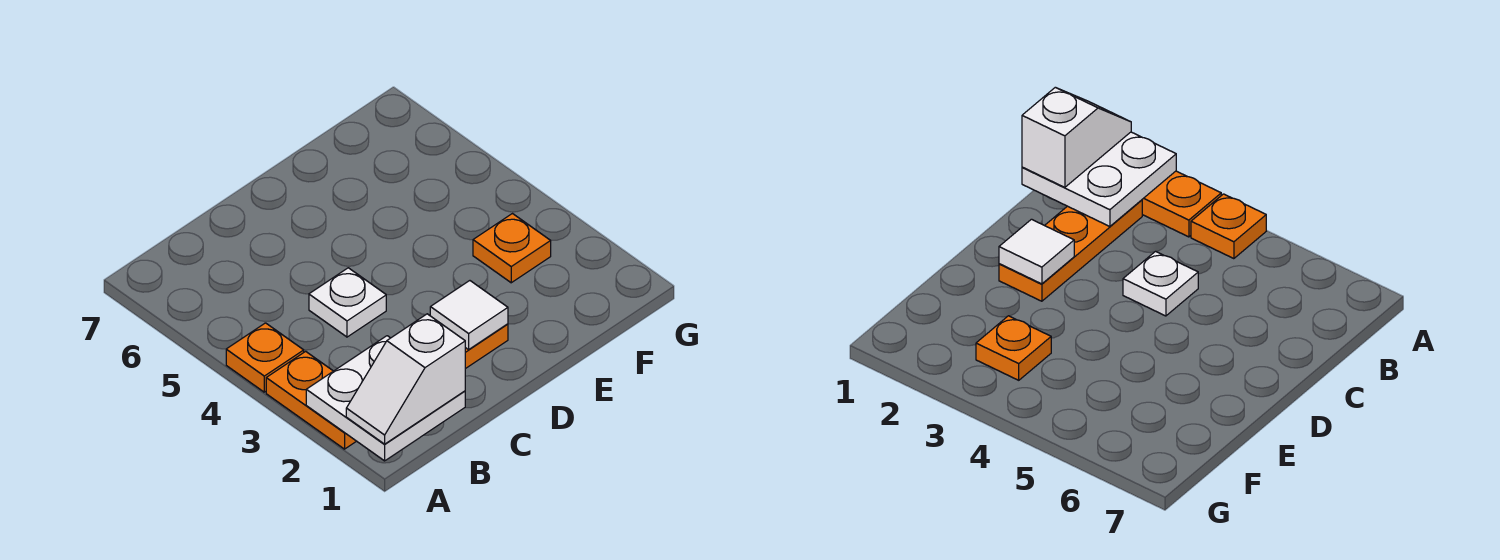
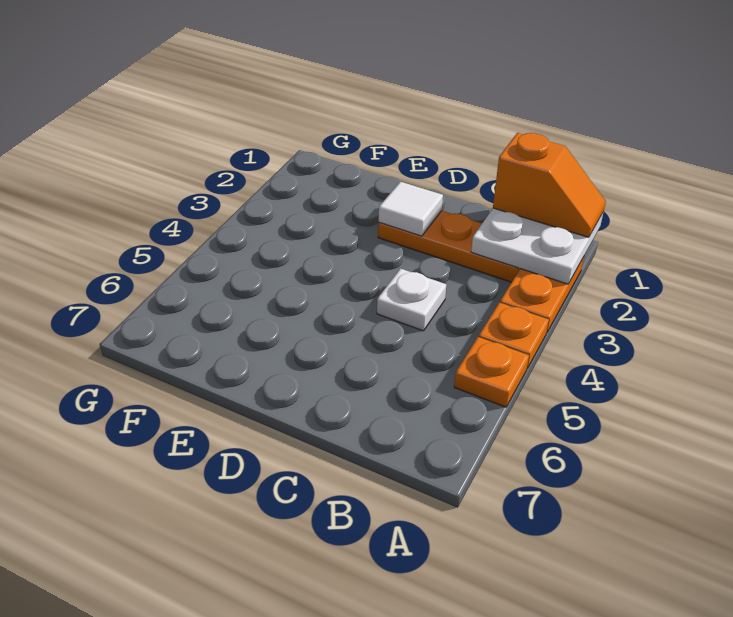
white slope A1:B1 level 3 top B -> orange slope A1:B1 level 3 top B
orange plate F3 level 1 -> orange plate A5 level 1

